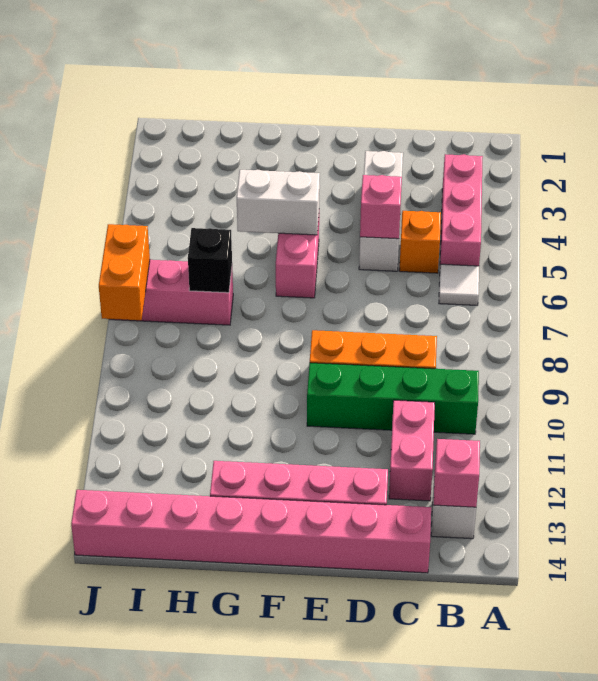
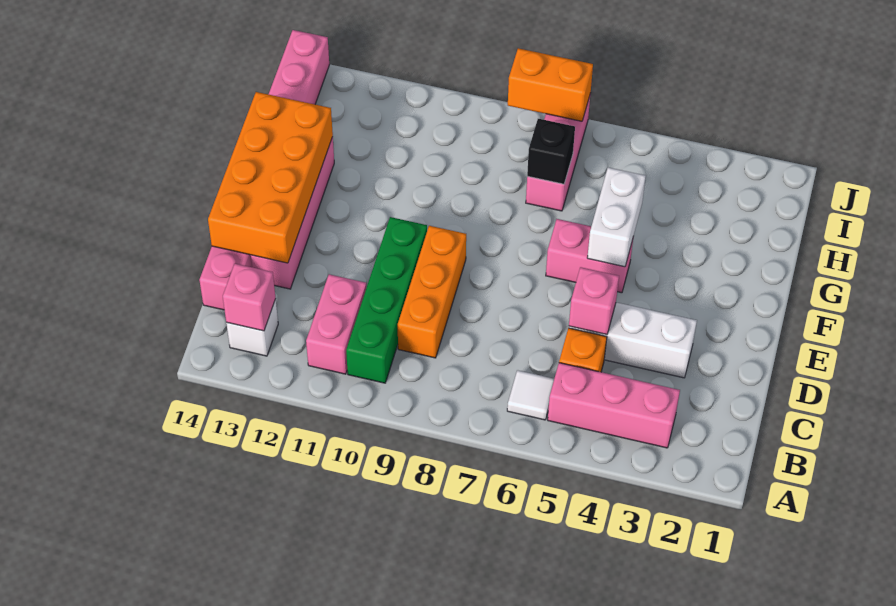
pink brick C11:C12 level 1 -> pink brick B11:C11 level 1
none -> orange brick D13:G14 level 2

